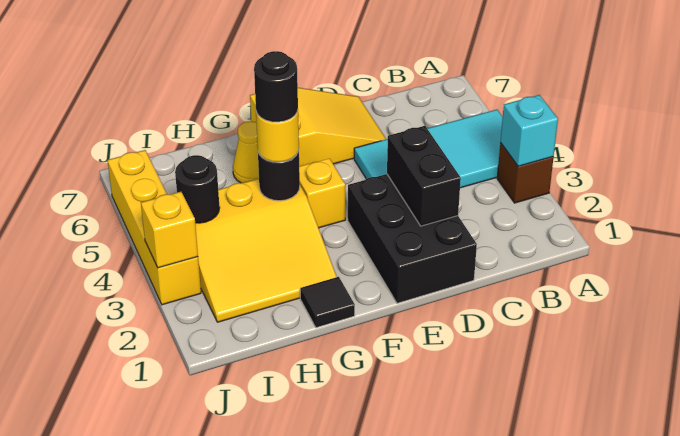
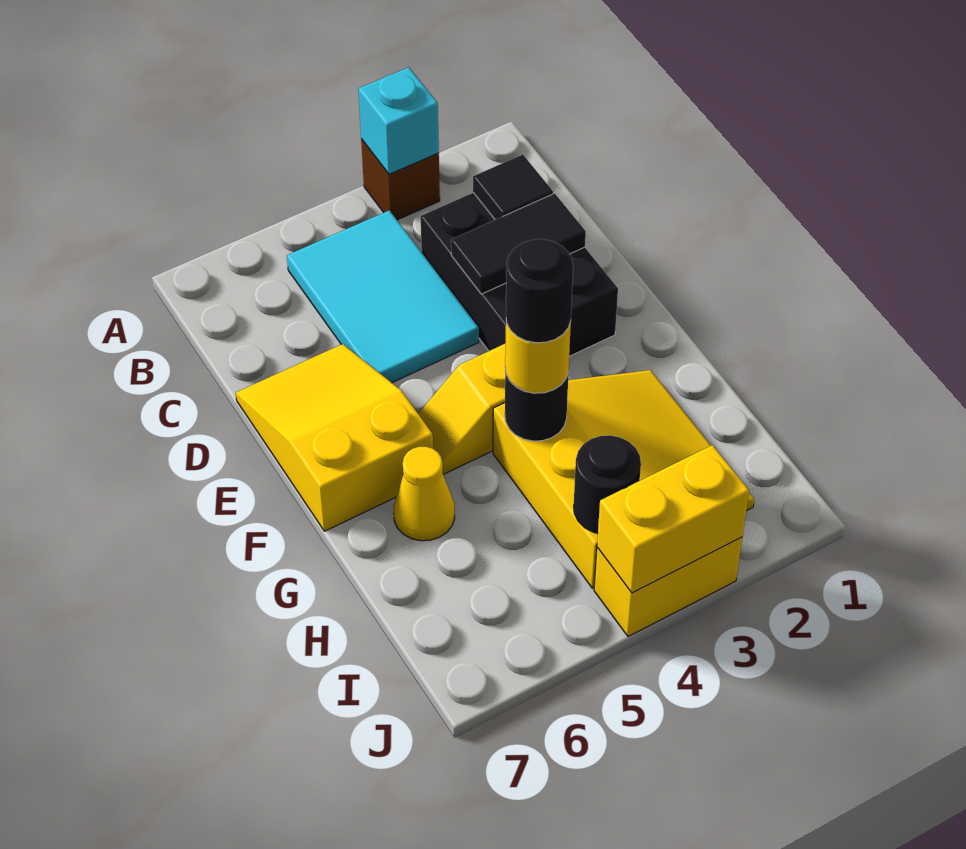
cyan tile A4:D5 level 1 -> cyan tile B4:D5 level 1
black brick D1:E3 level 1 -> black brick C2:E3 level 1
black brick D2:D3 level 2 -> black tile D2:D3 level 2
black tile G1 level 1 -> black tile C2 level 2
yellow brick J3:J6 level 1 -> yellow brick J3:J4 level 1
yellow brick J3 level 2 -> yellow brick J3:J4 level 2

